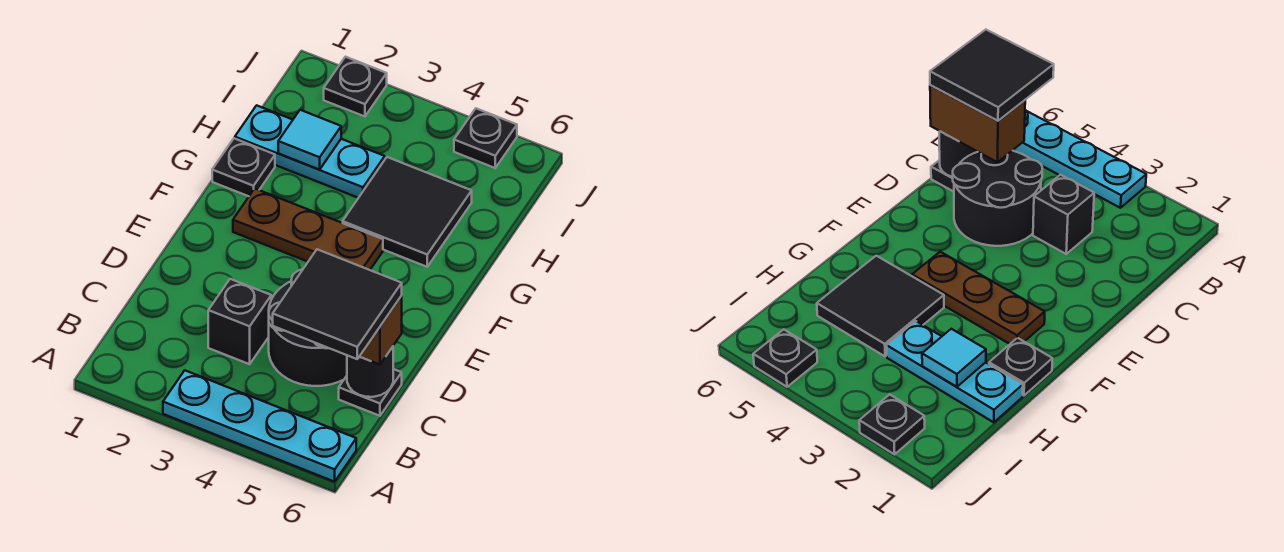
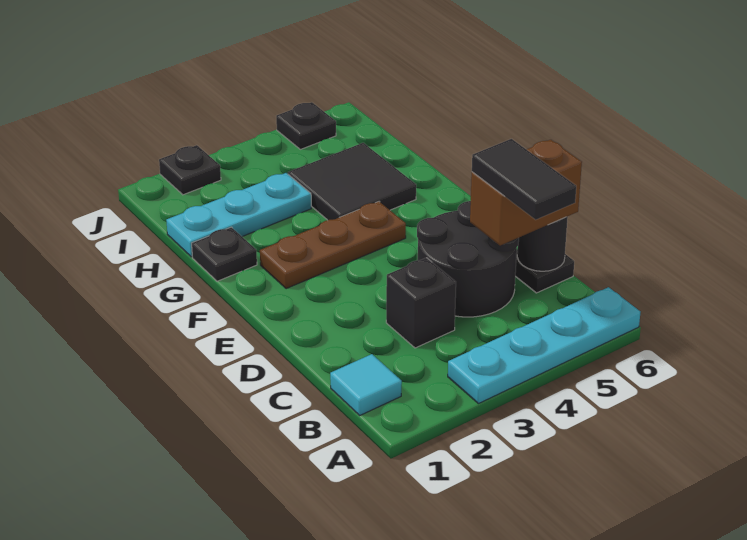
black tile B5:C6 level 4 -> black tile B5:C5 level 4
cyan tile H2 level 2 -> cyan tile B1 level 1

